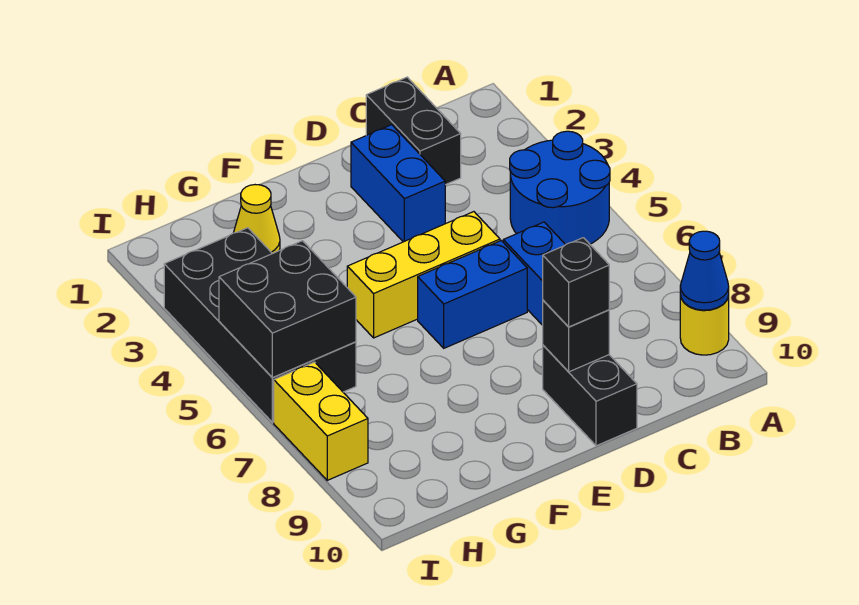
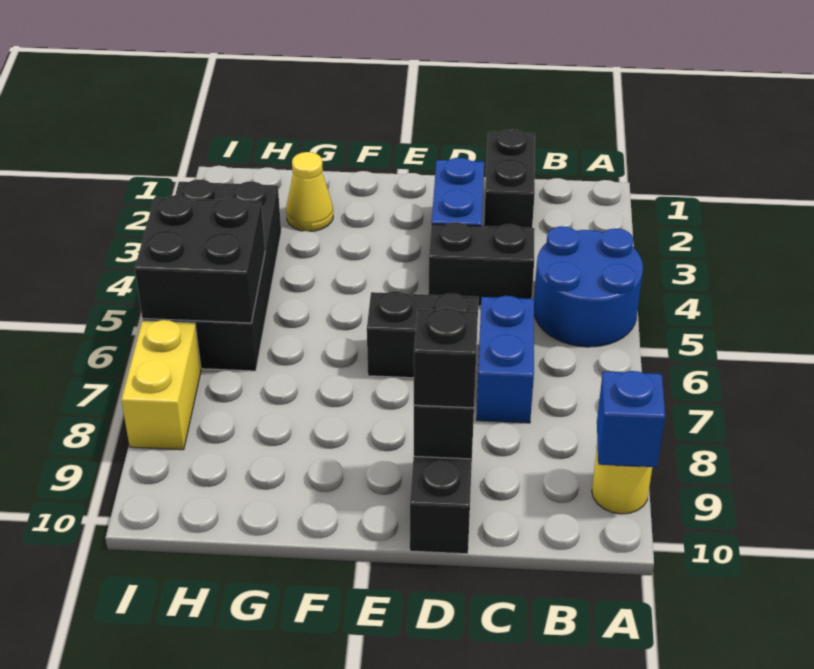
blue cone A9 level 2 -> blue brick A9 level 2
none -> black brick C4:D4 level 1
yellow brick D5:F5 level 1 -> none
blue brick D6:E6 level 1 -> black brick D6:E6 level 1

